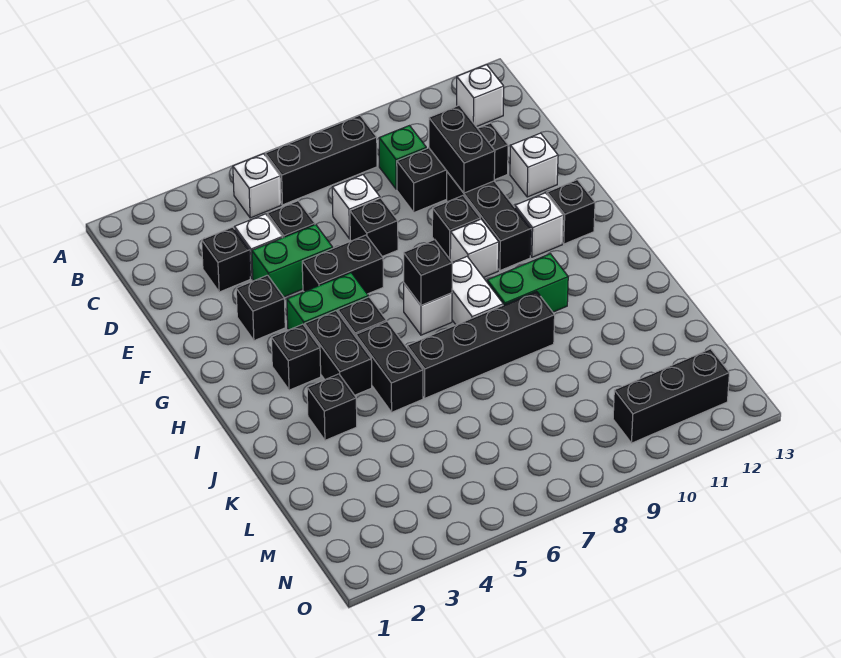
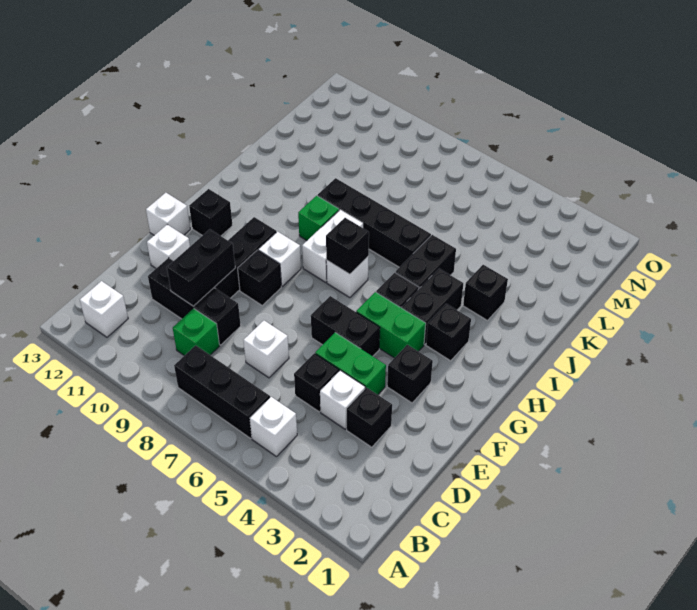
black brick E7 level 1 -> none
white brick G11 level 1 -> white brick F13 level 1
green brick I9:I10 level 1 -> green brick I9 level 1
black brick N10:N12 level 1 -> none

